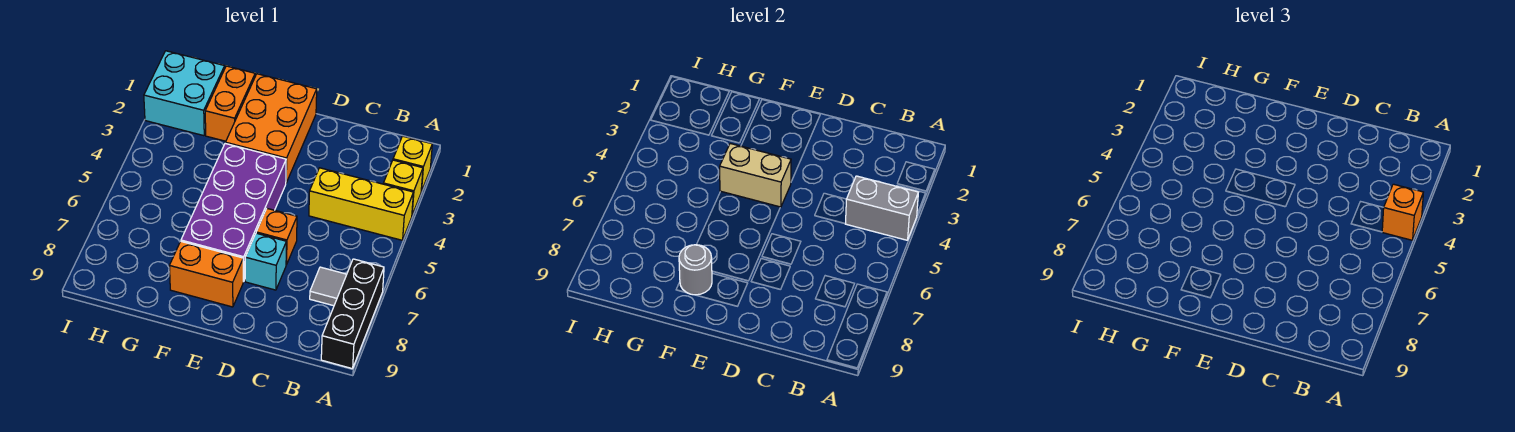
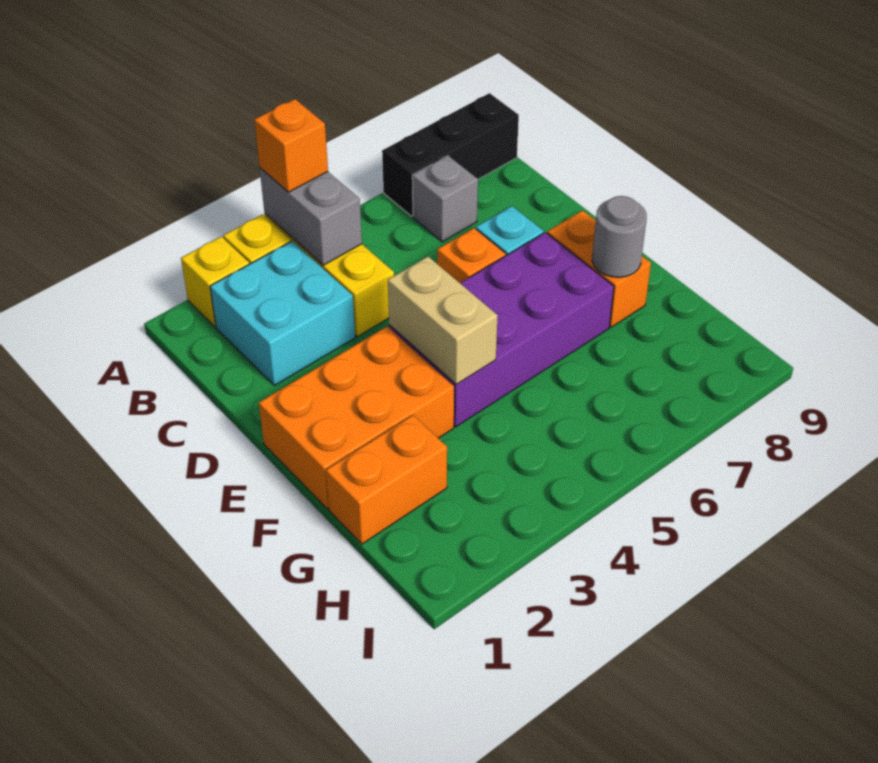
grey tile B7 level 1 -> grey brick B7 level 1
cyan brick H1:I2 level 1 -> cyan brick B2:C3 level 1

